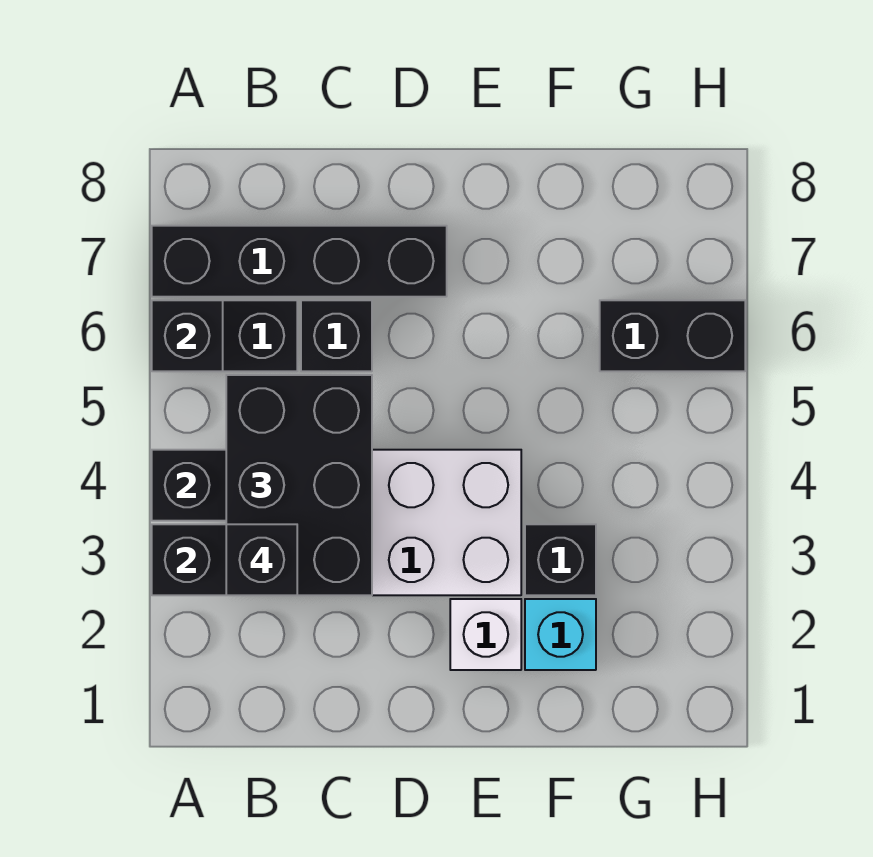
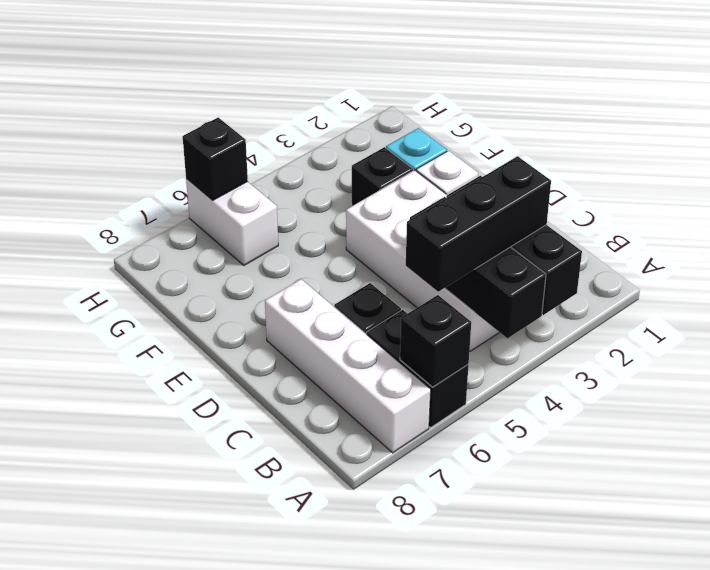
black brick A7:D7 level 1 -> white brick A7:D7 level 1
black brick B3:C5 level 3 -> black brick B3:B5 level 3
black brick B3 level 4 -> black brick H6 level 2
black brick G6:H6 level 1 -> white brick G6:H6 level 1

